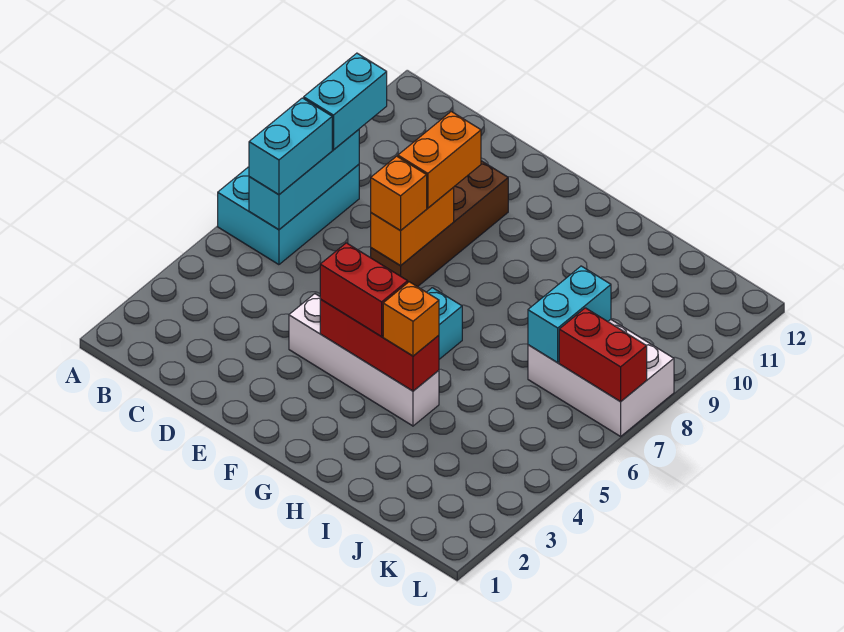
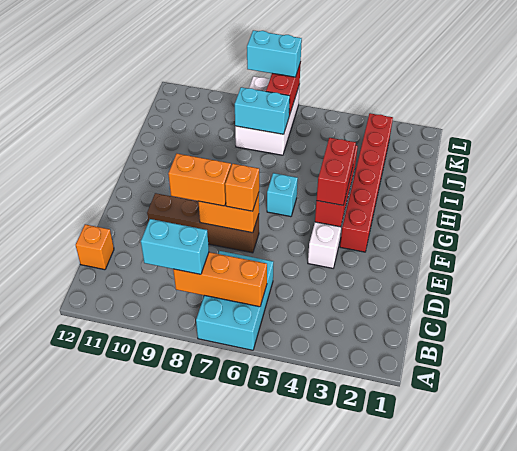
cyan brick A6:B8 level 1 -> cyan brick A6:C7 level 1
cyan brick B6:B8 level 2 -> orange brick B6:B8 level 2
cyan brick B6:B7 level 3 -> cyan brick L7:L8 level 3
none -> red brick F3:K3 level 1
orange brick H4 level 3 -> orange brick C12 level 1

